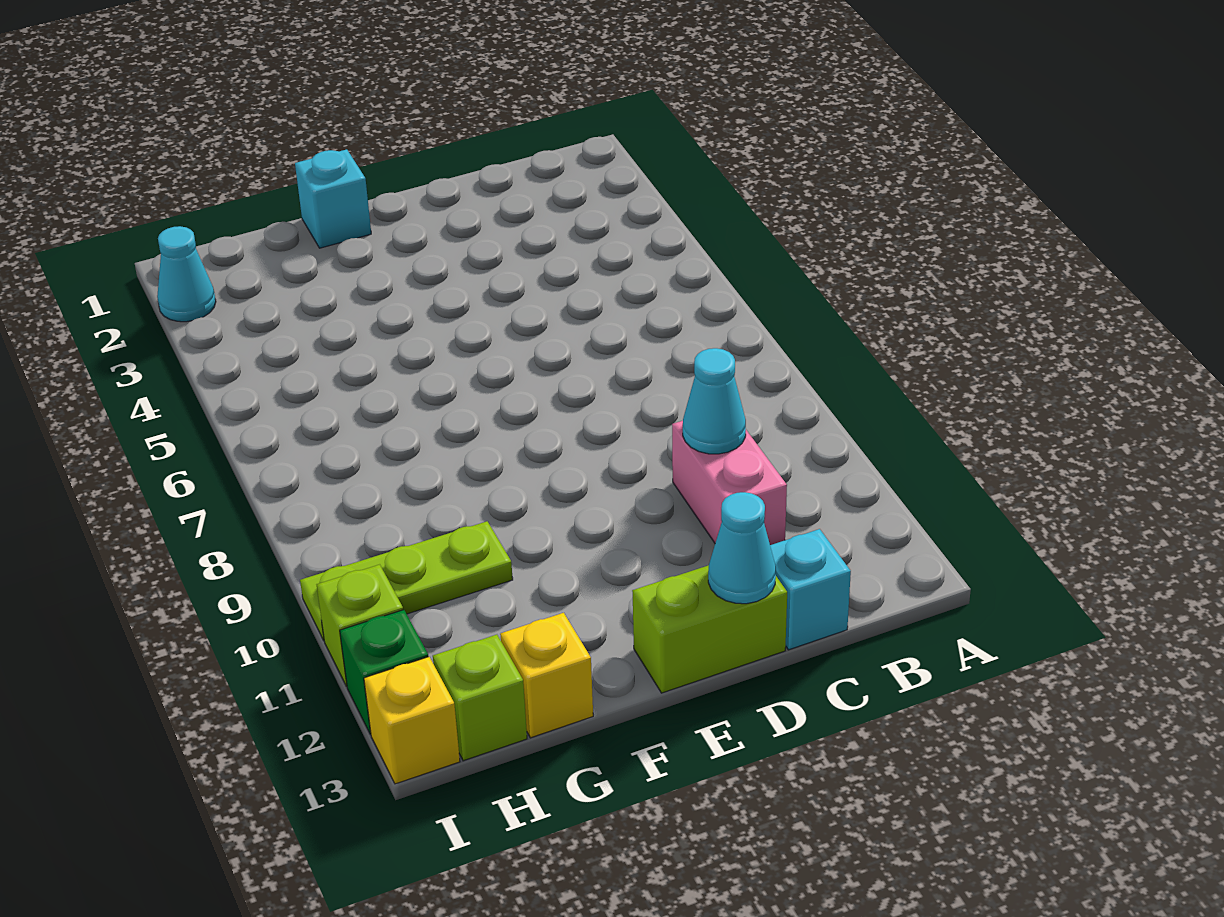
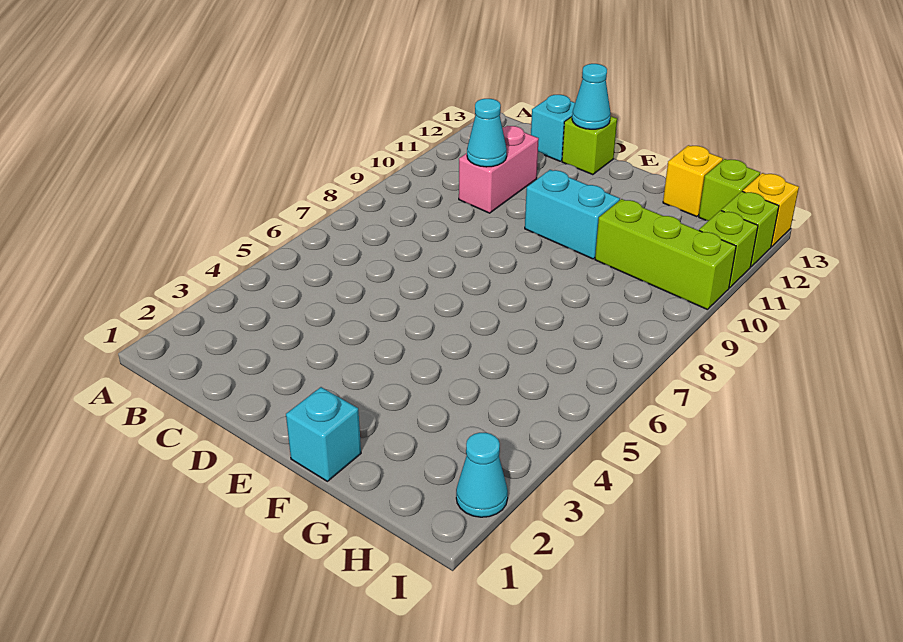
lime brick D13:E13 level 1 -> lime brick D13 level 1
none -> cyan brick E10:F10 level 1
lime plate G10:I10 level 1 -> lime brick G10:I10 level 1
green brick I12 level 1 -> lime brick I12 level 1

